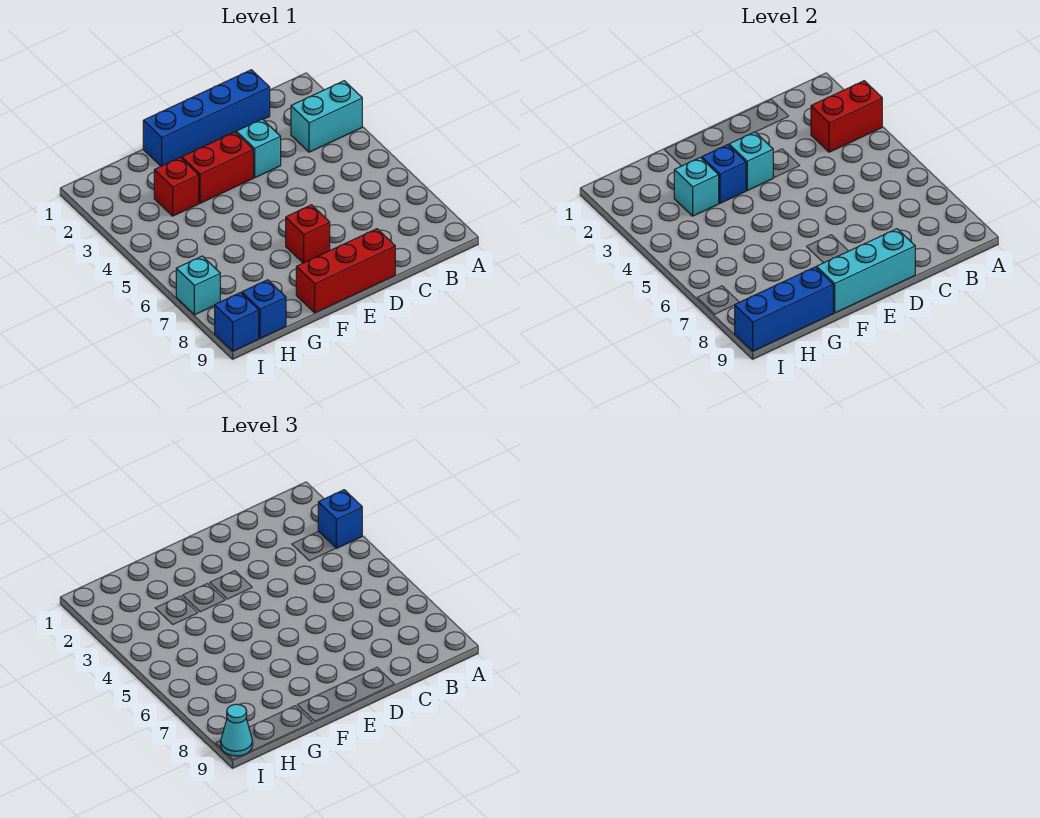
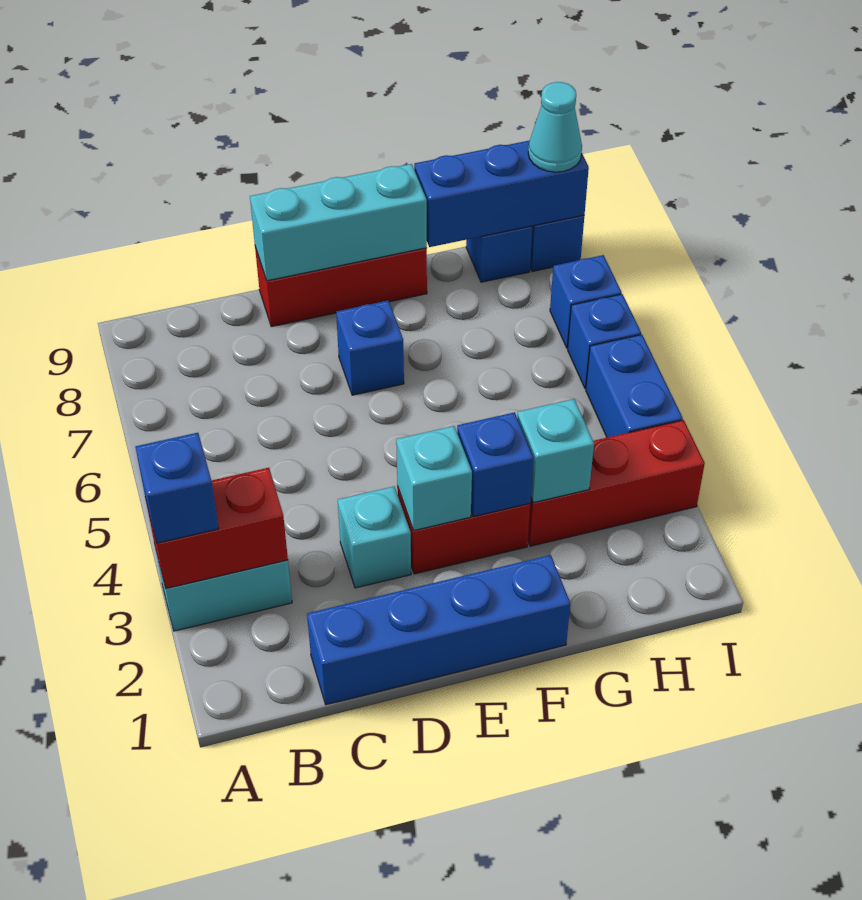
red brick E7 level 1 -> blue brick E7 level 1
red brick G3 level 1 -> red brick G3:I3 level 1
none -> blue brick I4:I5 level 1
none -> blue brick I6 level 1
cyan brick I7 level 1 -> blue brick I7 level 1

